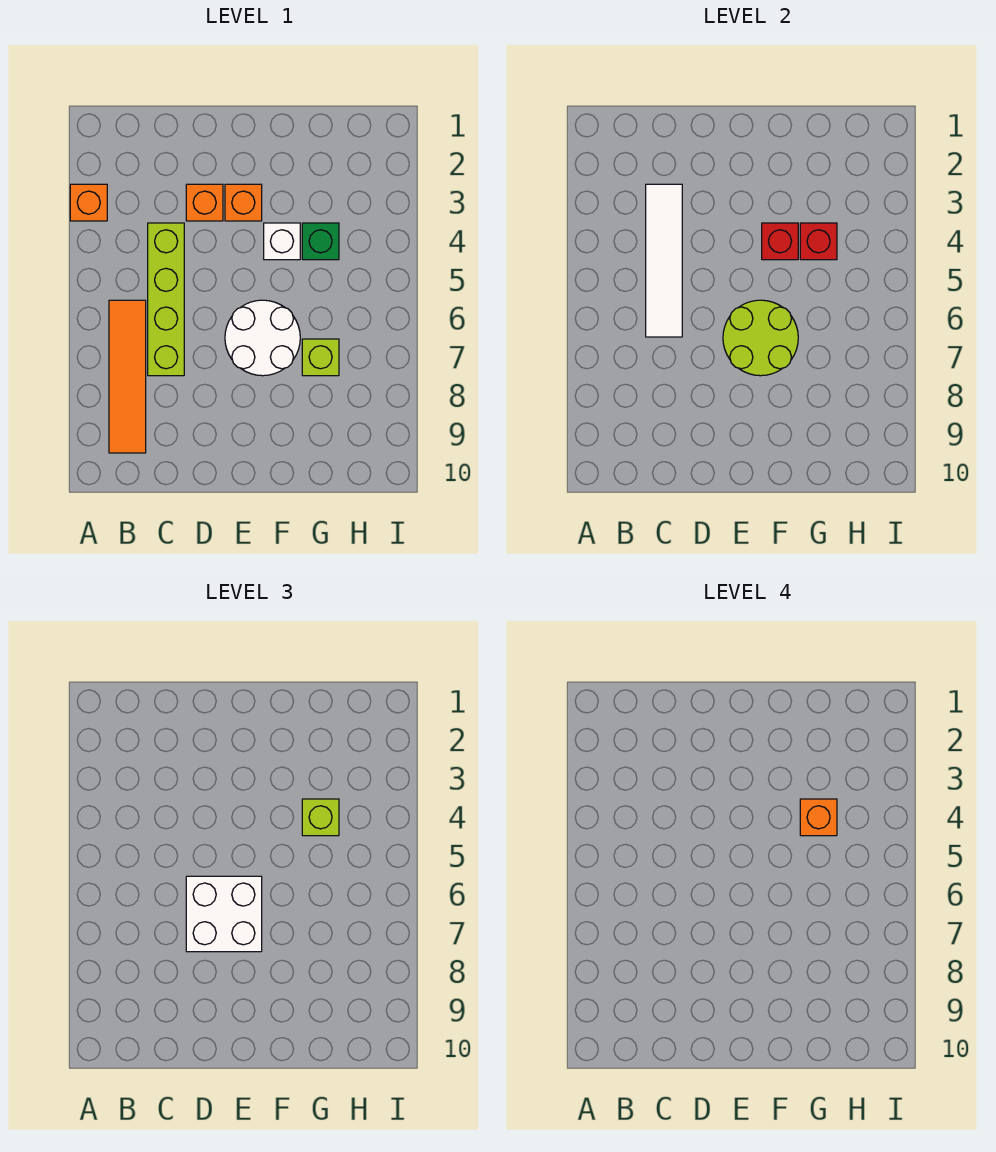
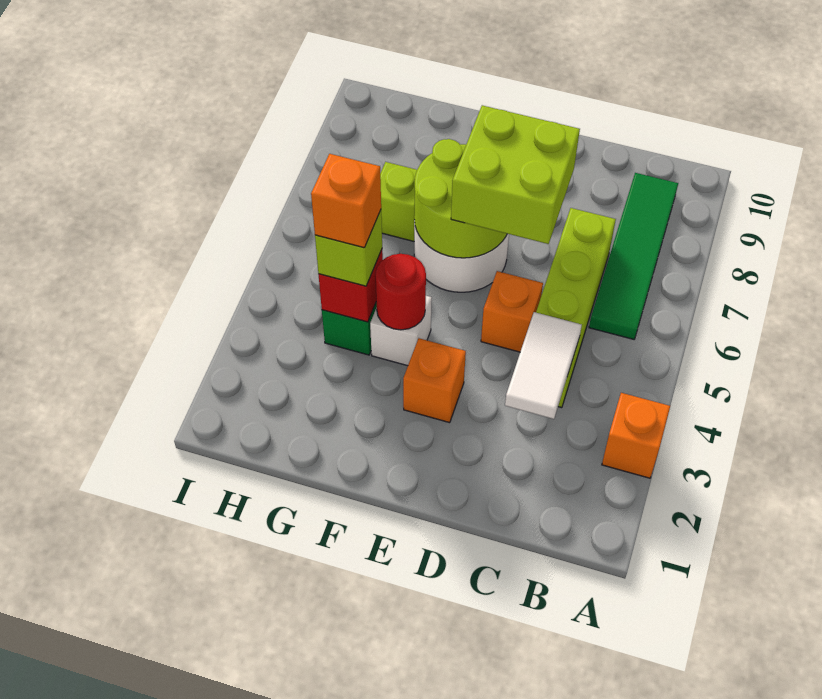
orange tile B6:B9 level 1 -> green tile B6:B9 level 1
white tile C3:C6 level 2 -> white tile C3:C4 level 2
orange brick D3 level 1 -> orange brick D5 level 1
white brick D6:E7 level 3 -> lime brick D6:E7 level 3
red brick F4 level 2 -> red round brick F4 level 2

